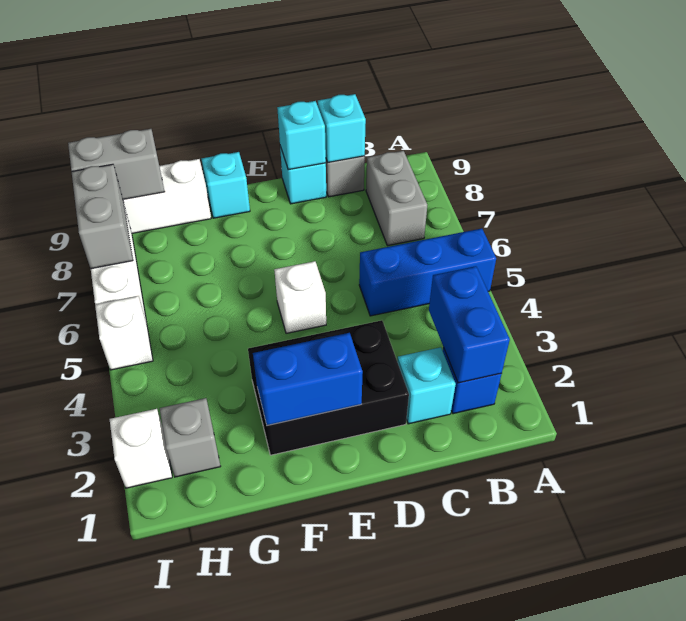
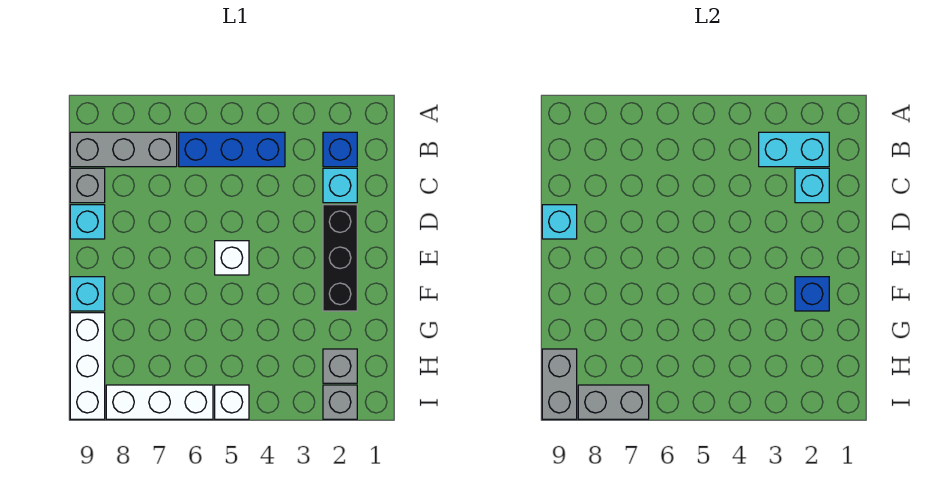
blue brick A5:C5 level 1 -> blue brick B4:B6 level 1
blue brick B2:B3 level 2 -> cyan brick B2:B3 level 2
grey brick B7:B8 level 1 -> grey brick B7:B9 level 1
cyan brick C9 level 2 -> cyan brick C2 level 2
black brick D2:F3 level 1 -> black brick D2:F2 level 1
blue brick E2:F2 level 2 -> blue brick F2 level 2
white brick I2 level 1 -> grey brick I2 level 1

